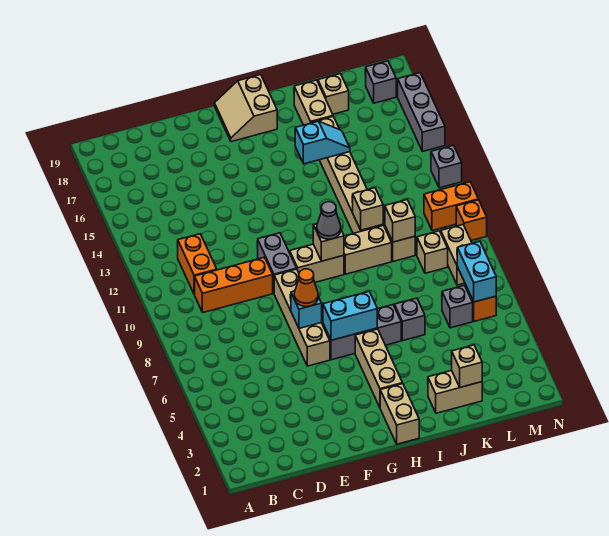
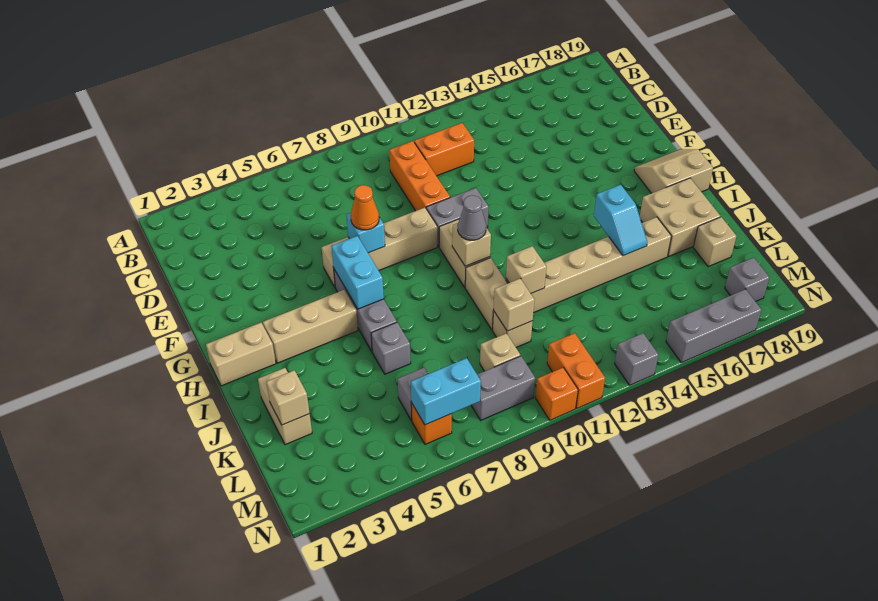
tan brick J17:J18 level 1 -> tan brick I17:J18 level 1
tan brick M8:M9 level 1 -> grey brick M8:M9 level 1

